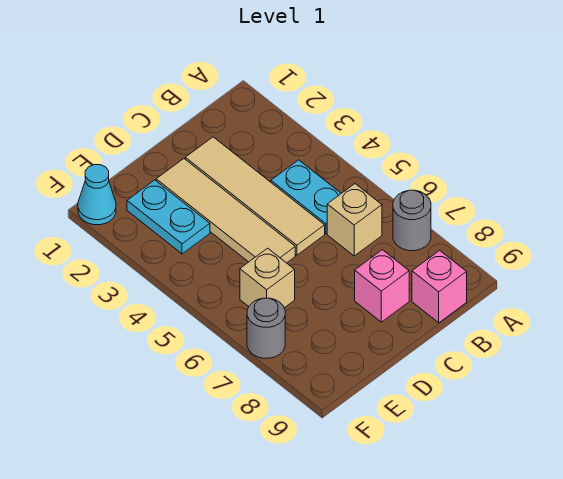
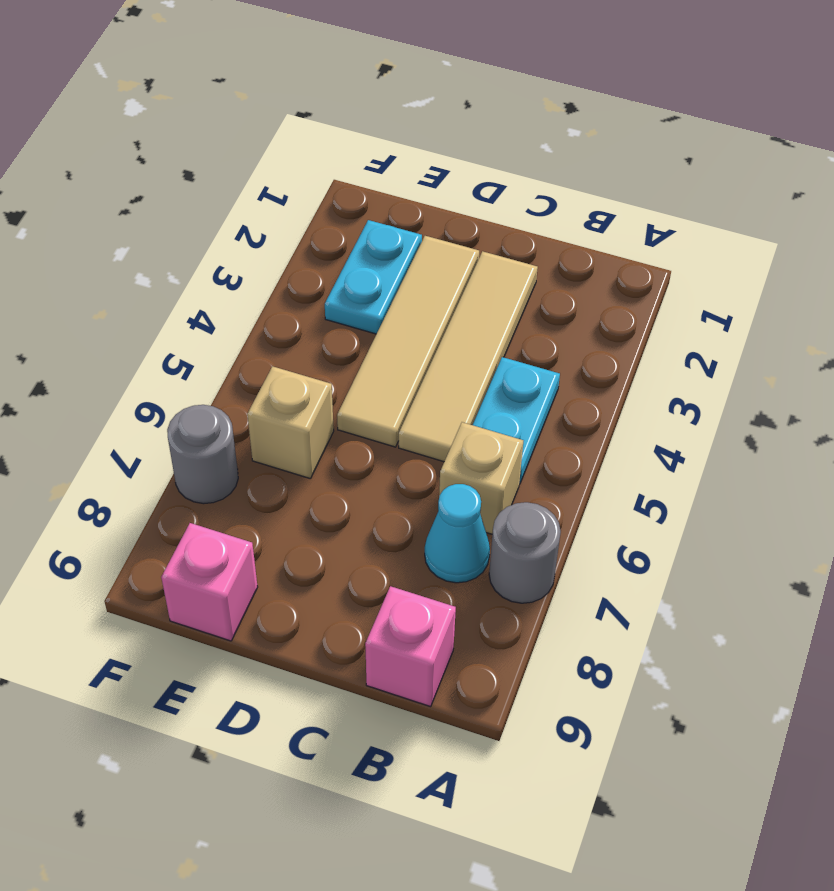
pink brick C8 level 1 -> pink brick E9 level 1
cyan cone F1 level 1 -> cyan cone B7 level 1

